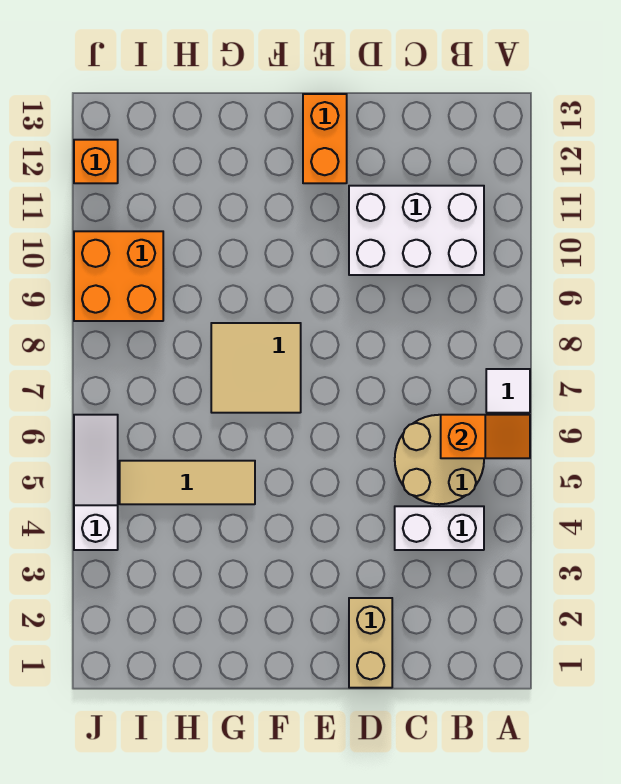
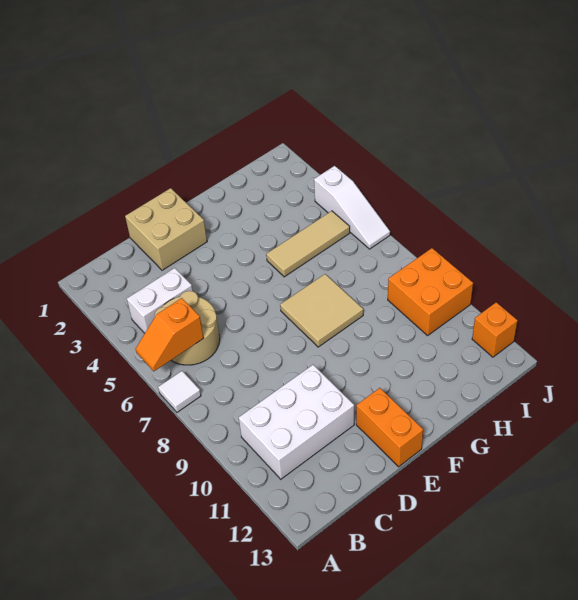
tan brick D1:D2 level 1 -> tan brick D1:E2 level 1

